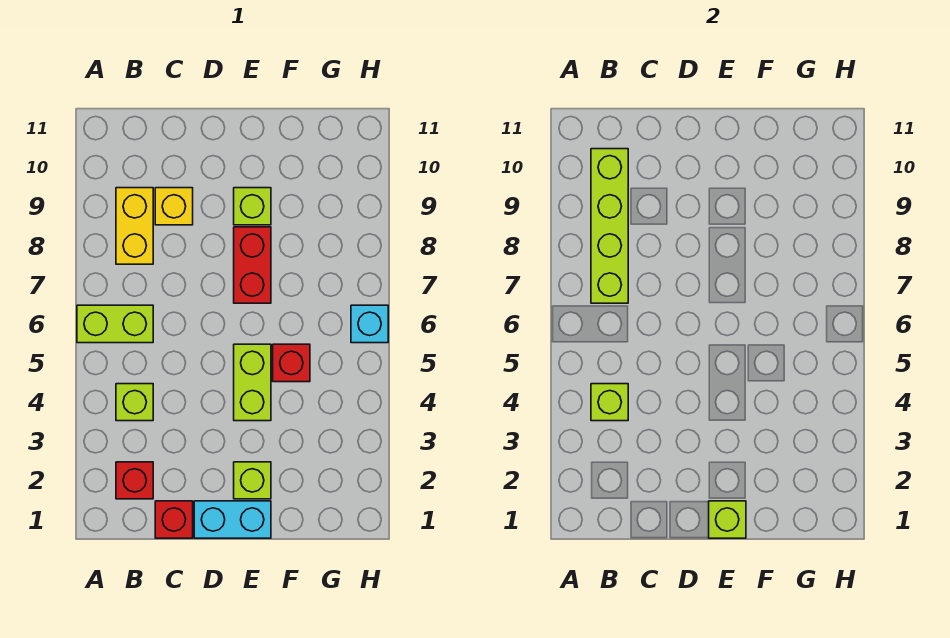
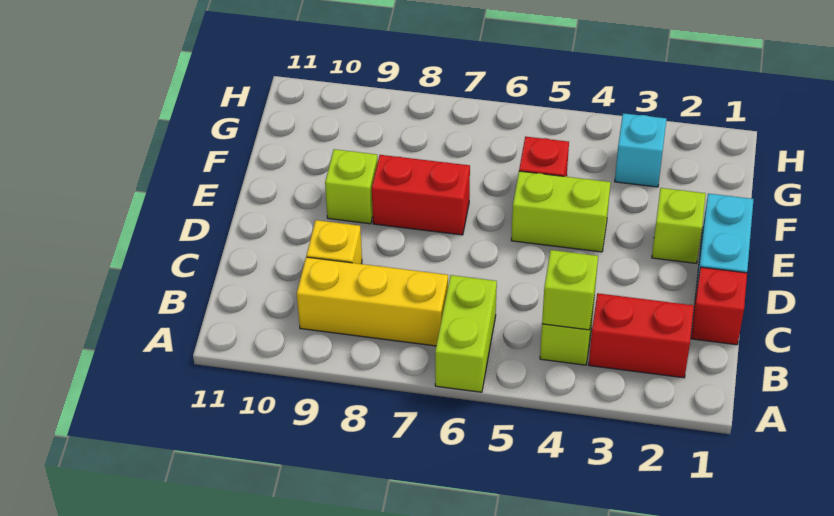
red brick B2 level 1 -> red brick B2:B3 level 1
lime brick B7:B10 level 2 -> none
yellow brick B8:B9 level 1 -> yellow brick B7:B9 level 1
lime brick E1 level 2 -> none
cyan brick H6 level 1 -> cyan brick G3 level 1

